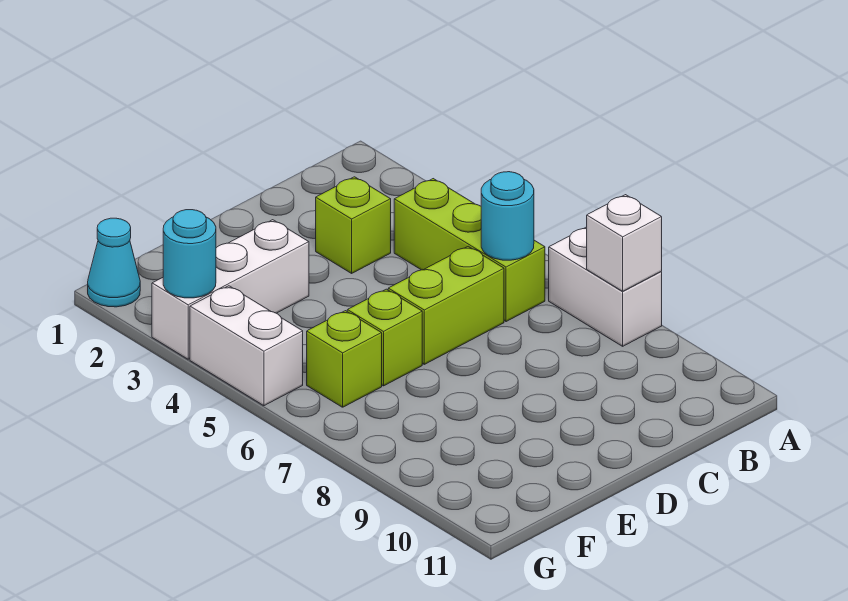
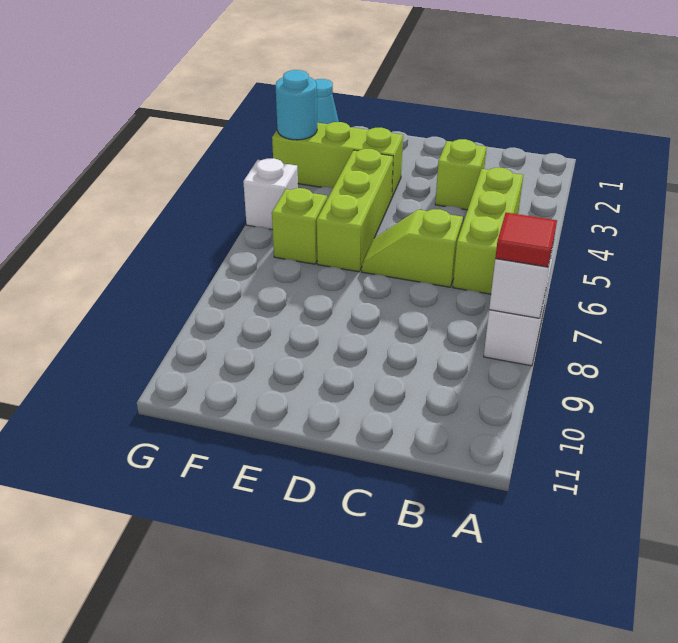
none -> red tile A8 level 3
cyan round brick B6 level 2 -> none
lime brick C6:D6 level 1 -> lime slope C6:D6 level 1 top C
white brick E3:G3 level 1 -> lime brick E3:G3 level 1
lime brick E6 level 1 -> lime brick E4:E6 level 1
white brick G4:G5 level 1 -> white brick G5 level 1

